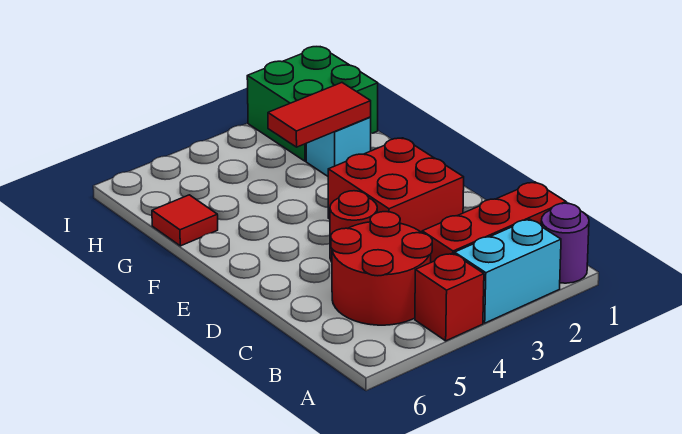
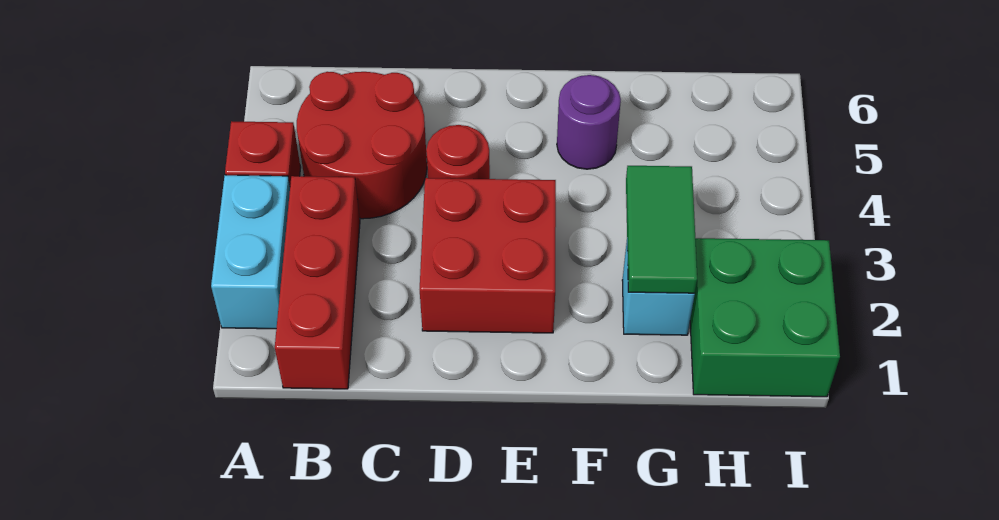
purple round brick A1 level 1 -> purple round brick F5 level 1
red tile G2:G3 level 2 -> green tile G2:G3 level 2
red tile G6 level 1 -> none

